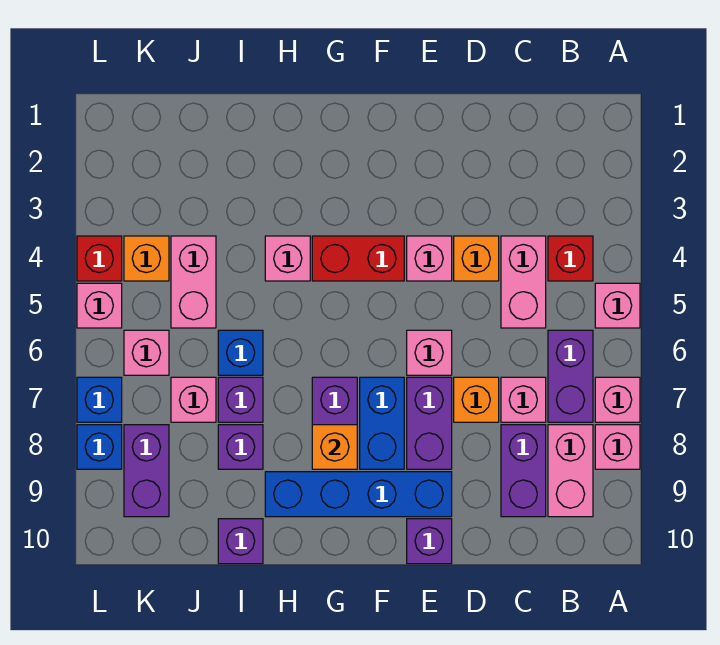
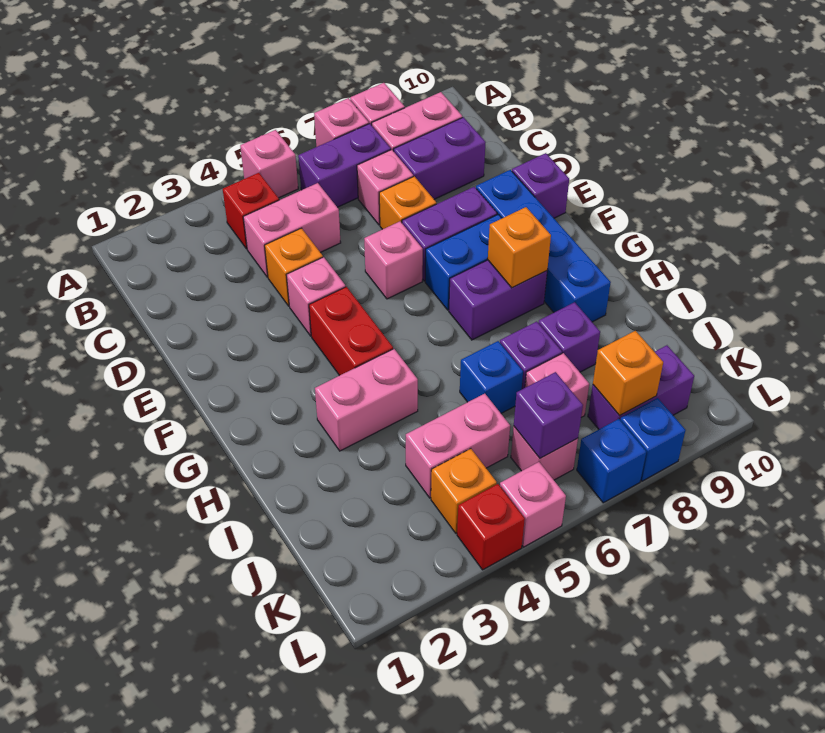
pink brick H4 level 1 -> pink brick H3:H4 level 1
purple brick I10 level 1 -> purple brick K6 level 2
none -> orange brick K8 level 2

